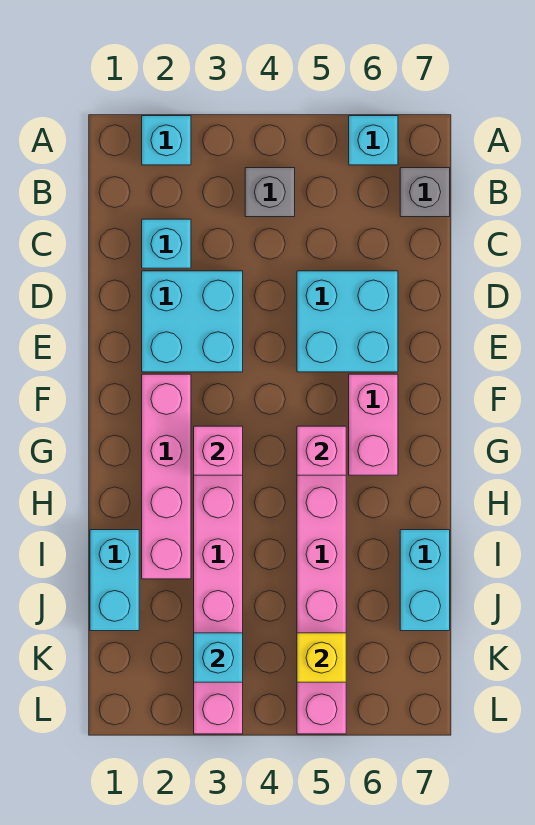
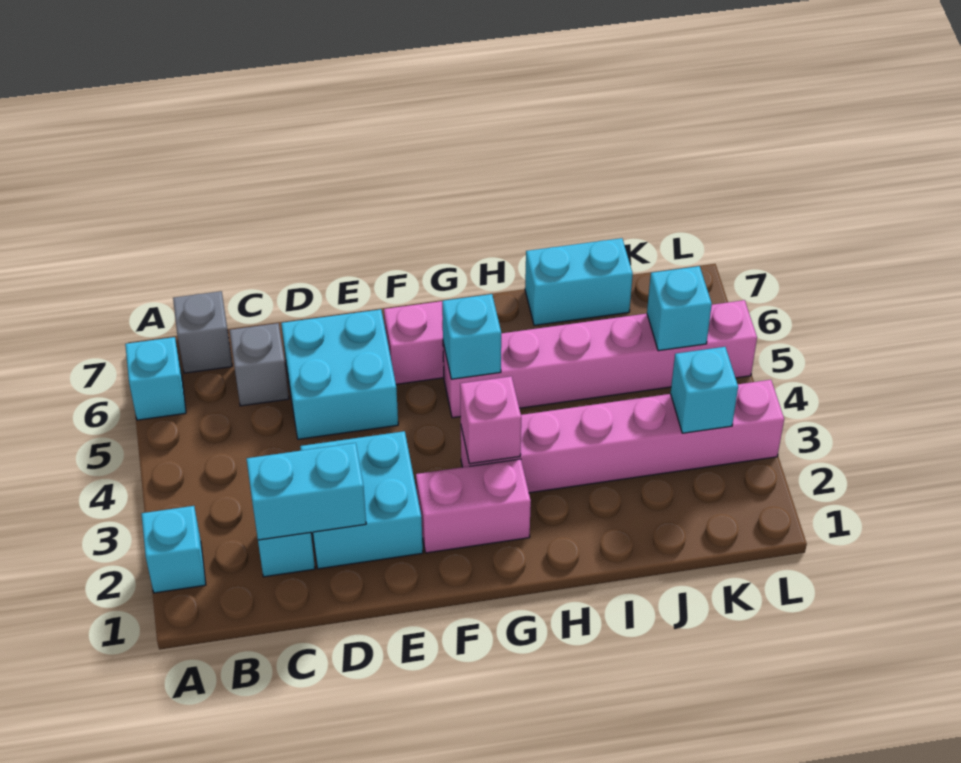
grey brick B4 level 1 -> grey brick C6 level 1
pink brick F2:I2 level 1 -> pink brick F2:G2 level 1
pink brick G5 level 2 -> cyan brick G5 level 2
cyan brick I1:J1 level 1 -> cyan brick C2:D2 level 2
yellow brick K5 level 2 -> cyan brick K5 level 2

